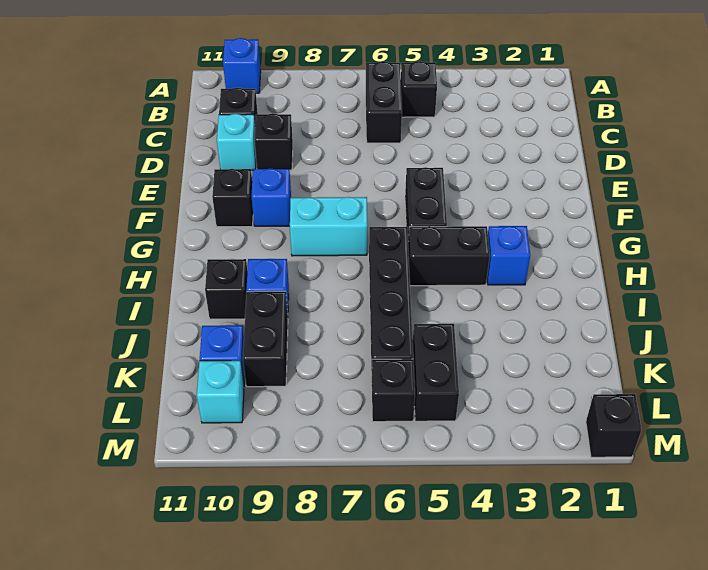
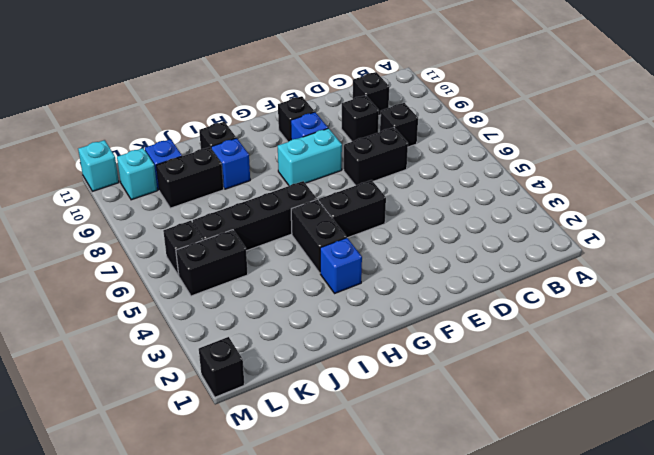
blue brick A10 level 1 -> none
black brick B5 level 1 -> black brick C8 level 1
black brick B6:C6 level 1 -> black brick D7:E7 level 1
cyan brick D10 level 1 -> cyan brick M11 level 1
cyan brick G7:G8 level 1 -> cyan brick F8:G8 level 1

